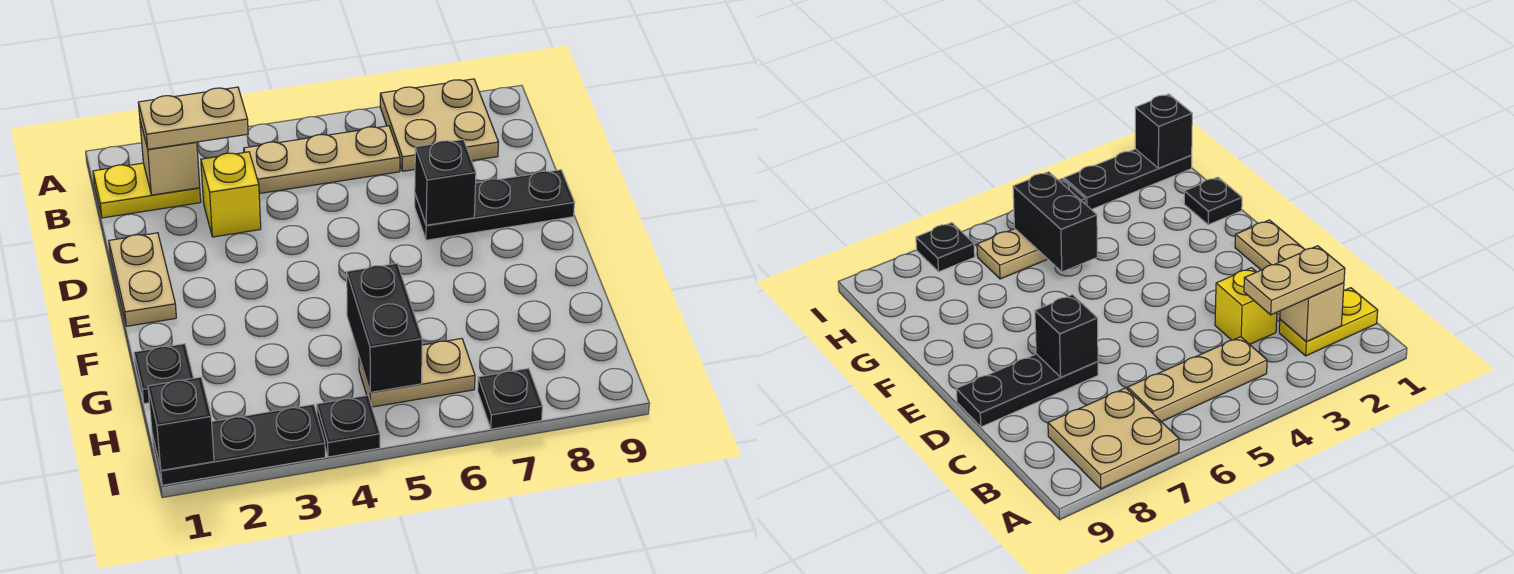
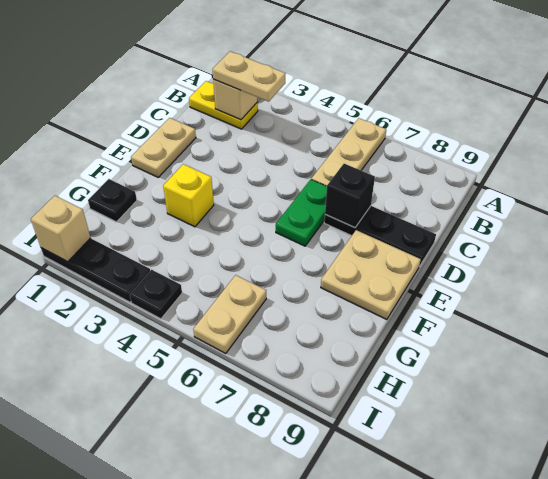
tan plate A7:B8 level 1 -> tan plate E8:F9 level 1
tan plate B4:B6 level 1 -> tan plate A6:C6 level 1
yellow brick C3 level 1 -> yellow brick F3 level 1
none -> green plate D6:E6 level 1
black brick G5:H5 level 2 -> none
tan plate H5:H6 level 1 -> tan plate H6:I6 level 1
black brick I1 level 2 -> tan brick I1 level 2
black plate I7 level 1 -> none

